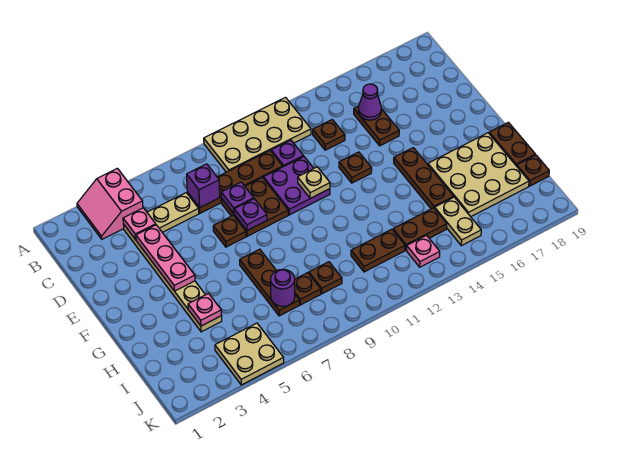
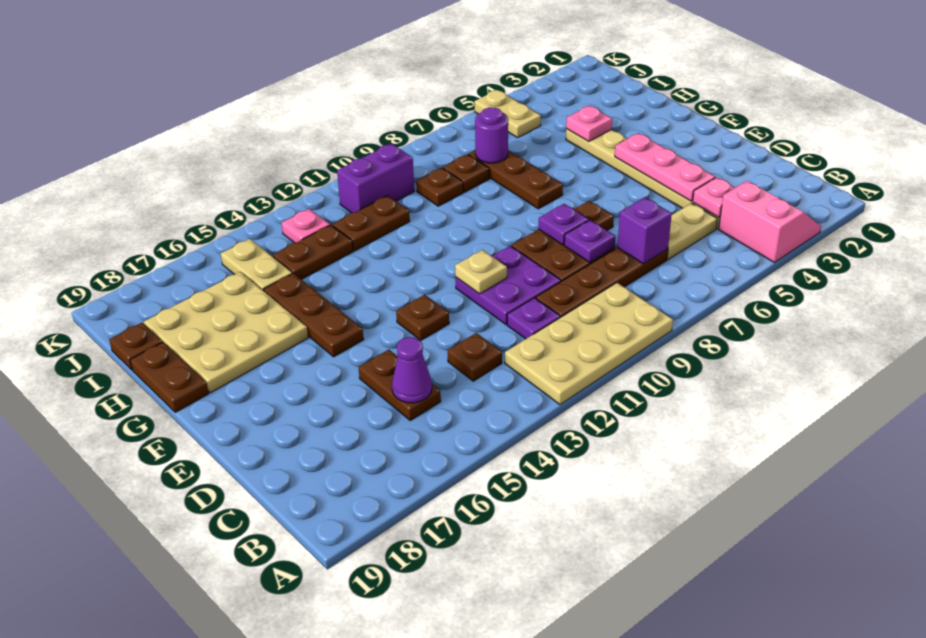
tan plate J4:K5 level 1 -> tan plate J5:K5 level 1
none -> purple brick J10:J11 level 1

